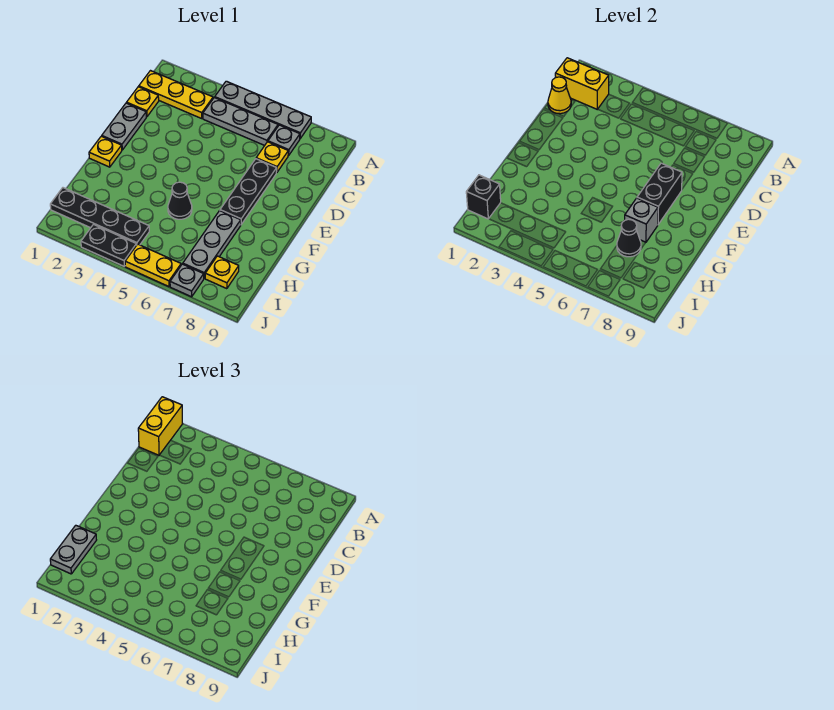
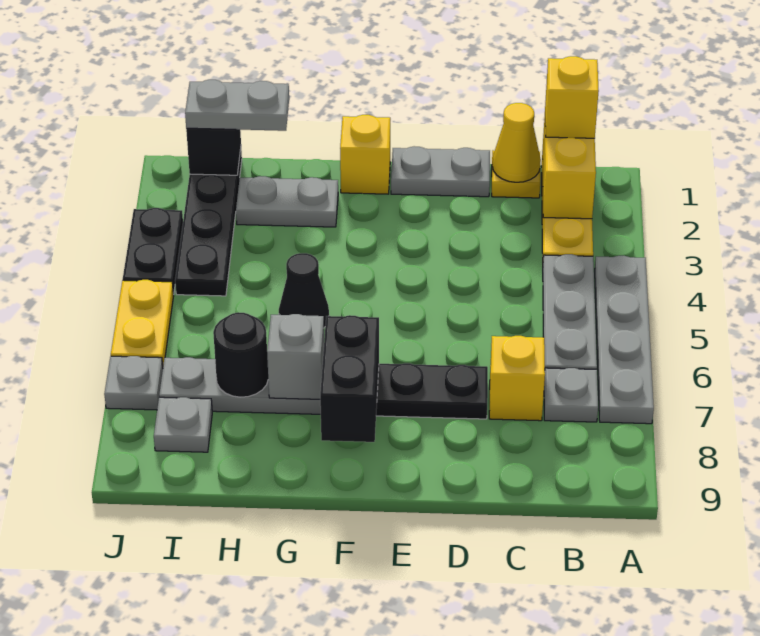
yellow brick A1:B1 level 3 -> yellow brick B1 level 3
yellow plate C7 level 1 -> yellow brick C7 level 1
black brick E7:F7 level 2 -> black brick F7:F8 level 2
yellow plate F1 level 1 -> yellow brick F1 level 1
none -> grey plate G2:H2 level 1
black cone H7 level 2 -> black round brick H7 level 2
yellow plate I8 level 1 -> grey plate I8 level 1

